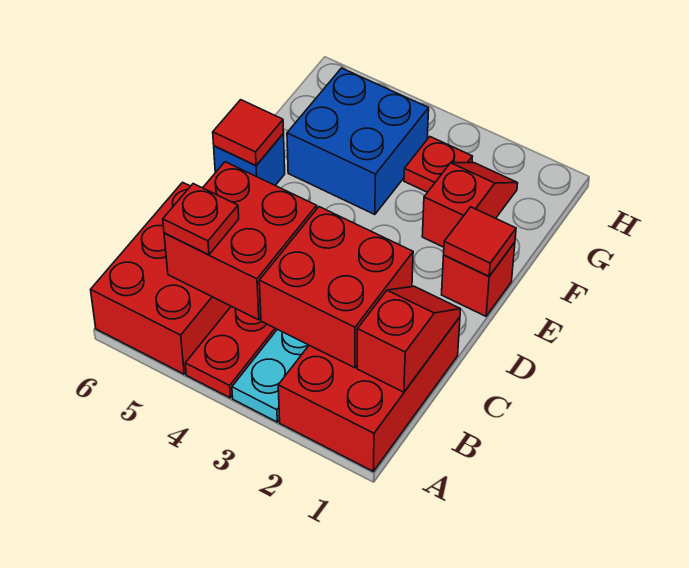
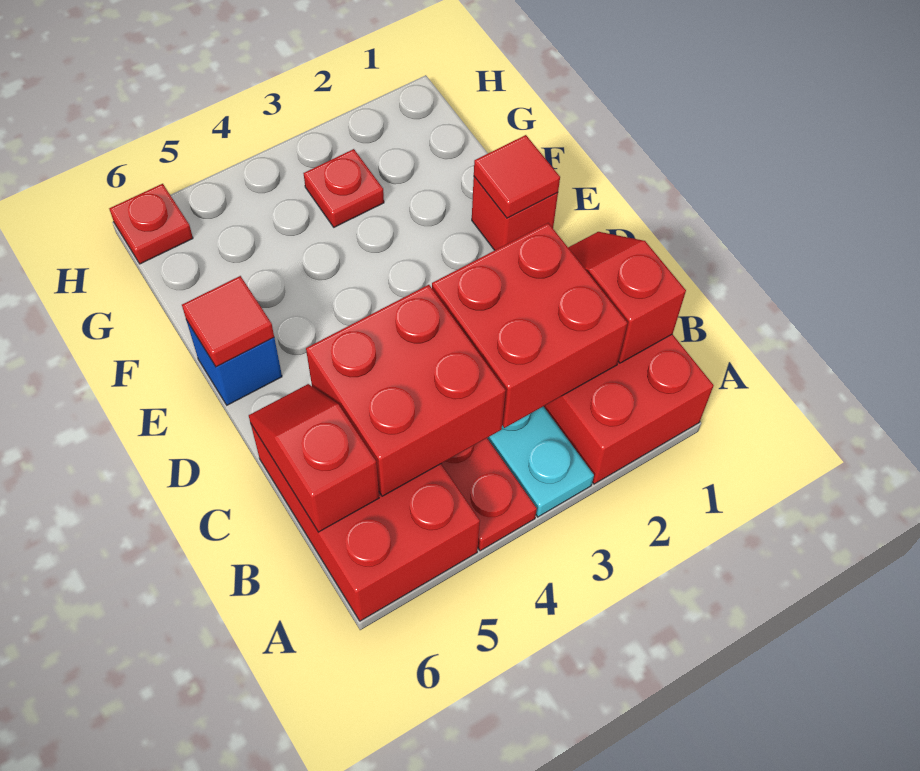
red plate B5 level 3 -> red plate H6 level 1
red slope F2:G2 level 1 top F -> red slope B6:C6 level 2 top B
blue brick F4:G5 level 1 -> none

